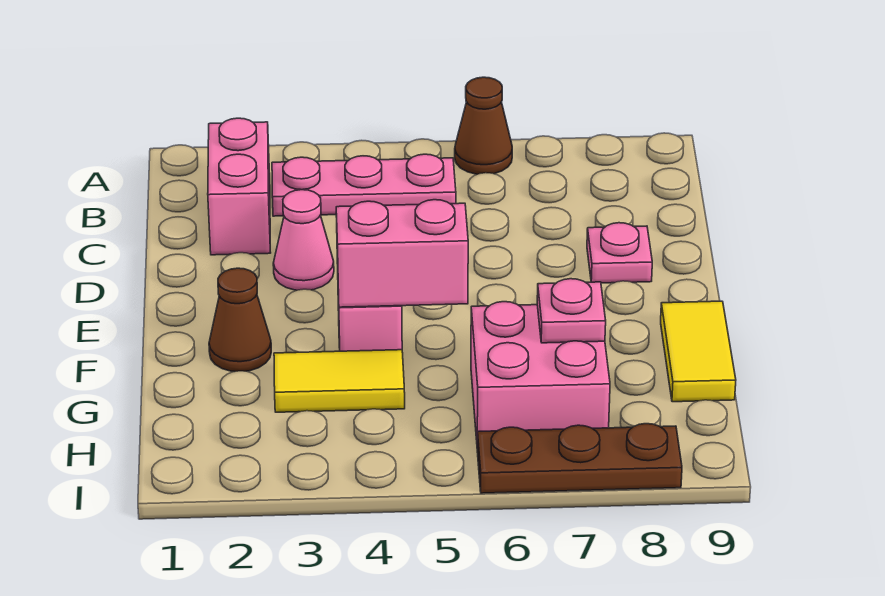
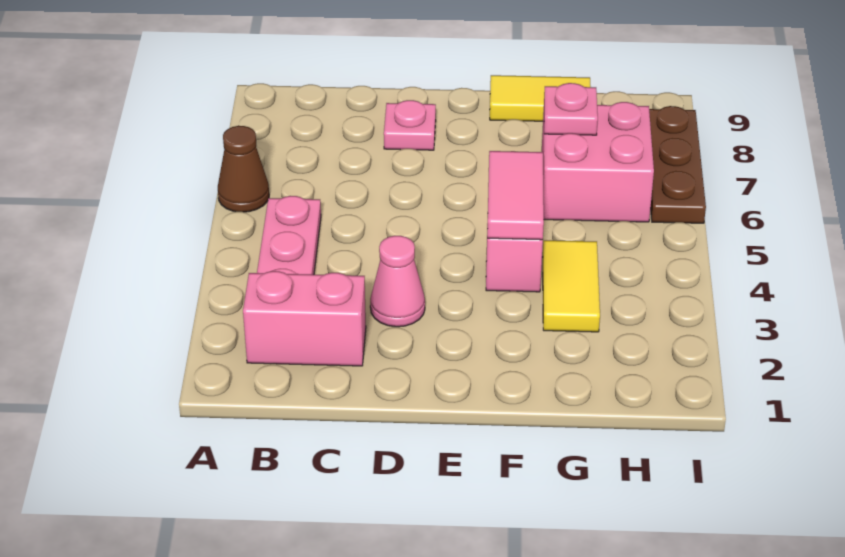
brown cone F2 level 1 -> none
pink brick F4:F5 level 2 -> pink tile F4:F5 level 2

